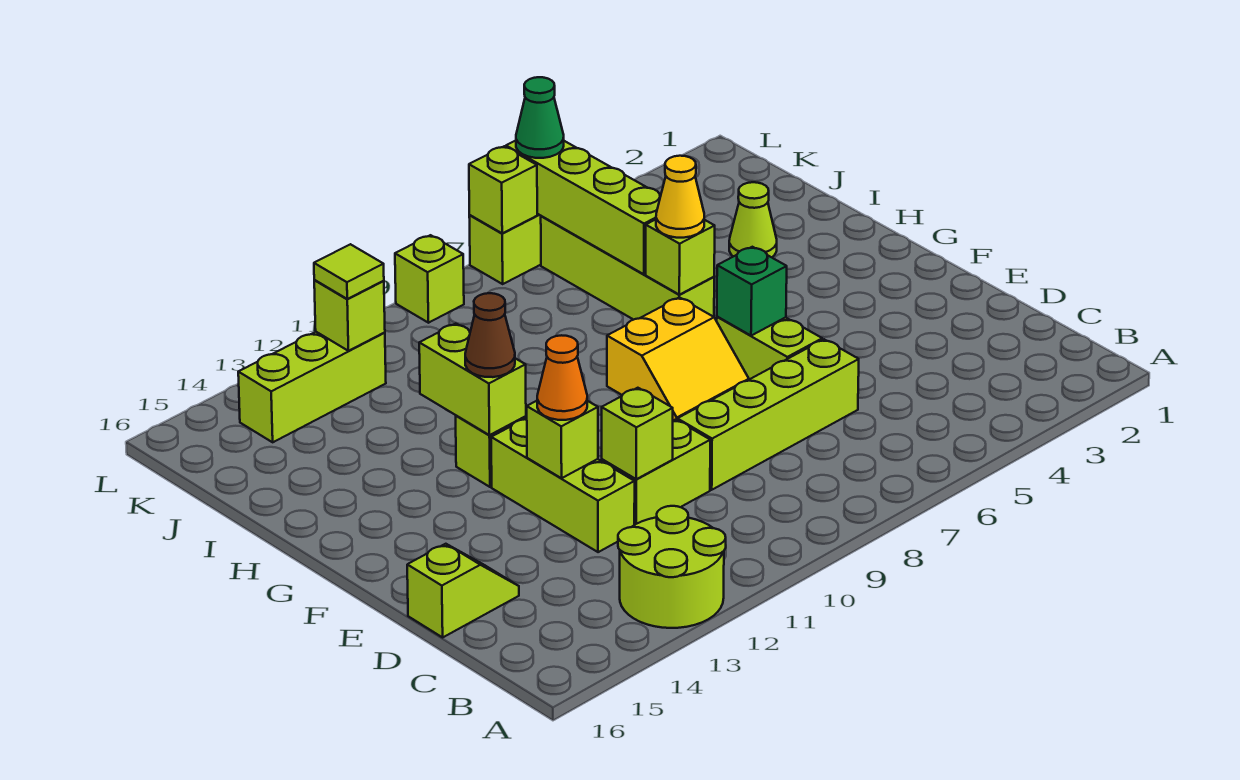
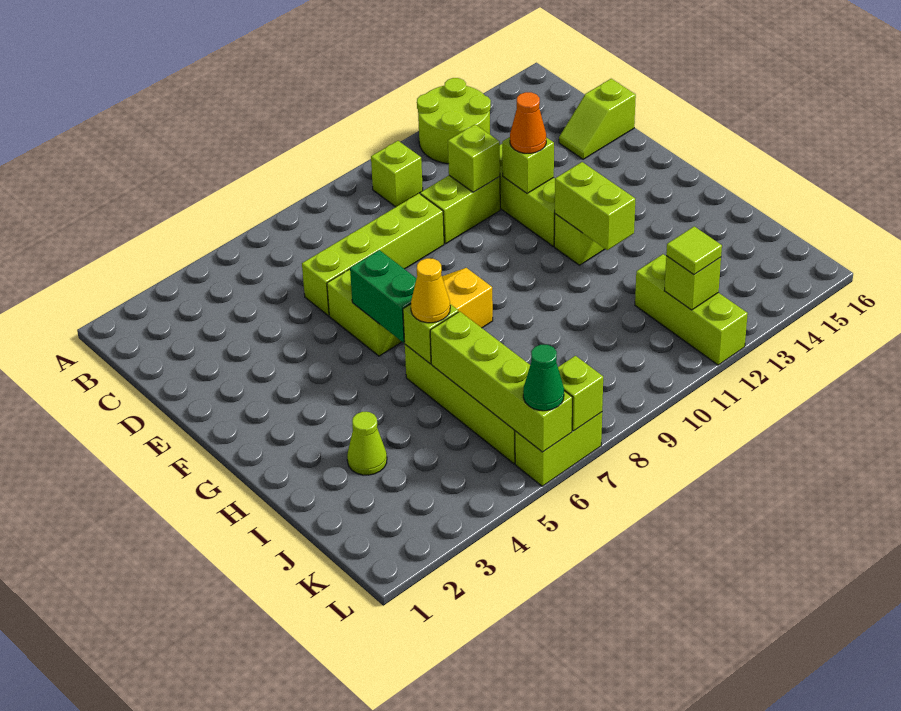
green brick F6 level 2 -> green brick F6:G6 level 2
brown cone G12 level 3 -> none
lime brick K12:K14 level 1 -> lime brick J12:L12 level 1
lime brick L9 level 1 -> lime brick B10 level 1

